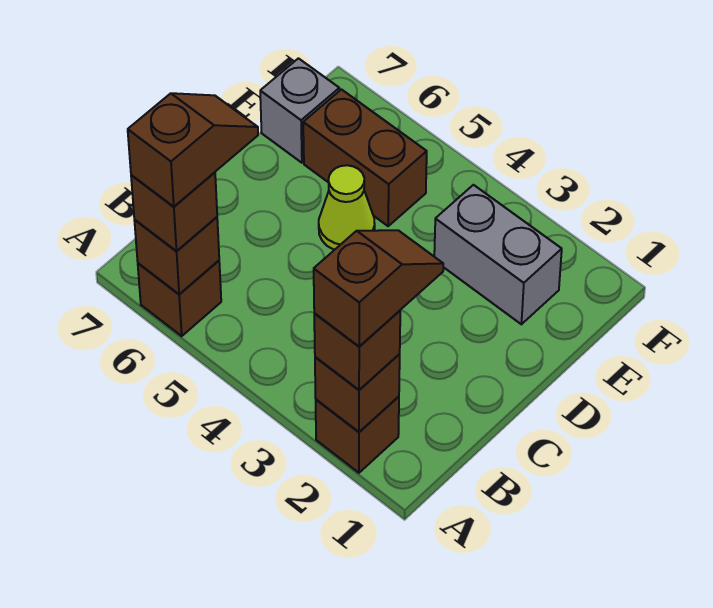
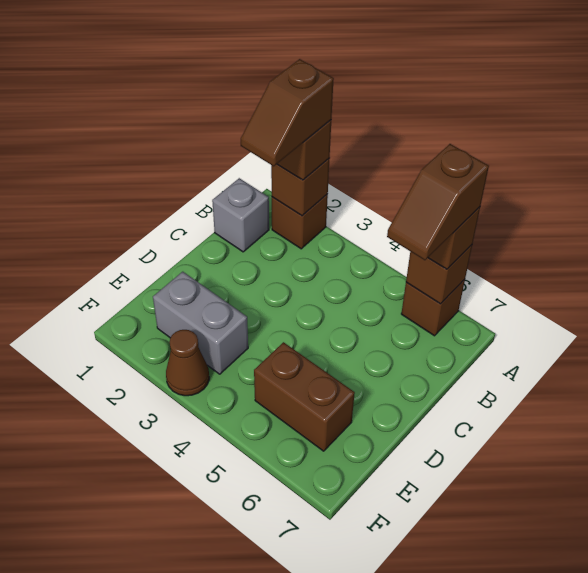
lime cone D5 level 1 -> none
grey brick E7 level 1 -> grey brick B1 level 1
none -> brown cone F3 level 1

